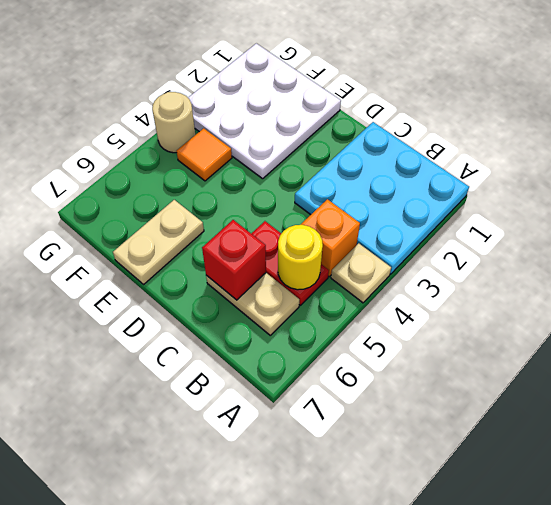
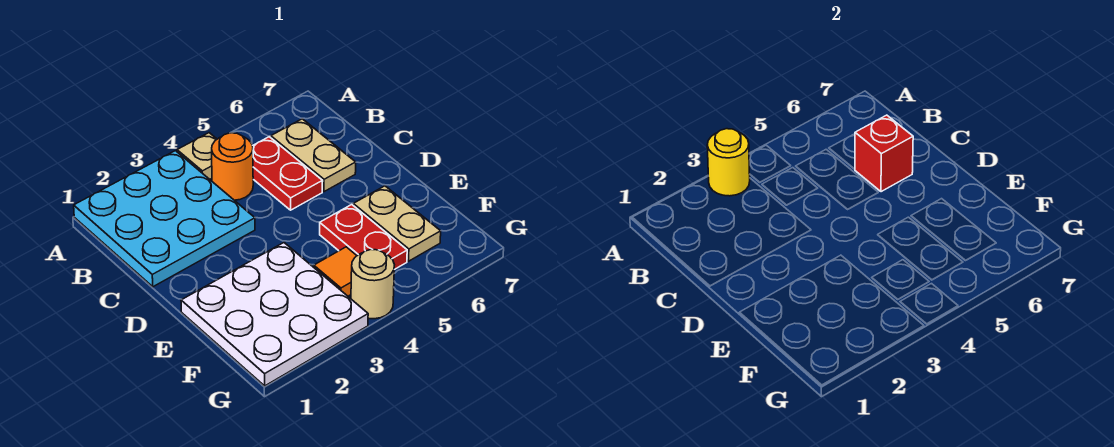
orange brick B4 level 1 -> orange round brick B4 level 1
yellow round brick B5 level 2 -> yellow round brick A3 level 2
none -> red plate E5:F5 level 1
tan plate E6:E7 level 1 -> tan plate E6:F6 level 1

